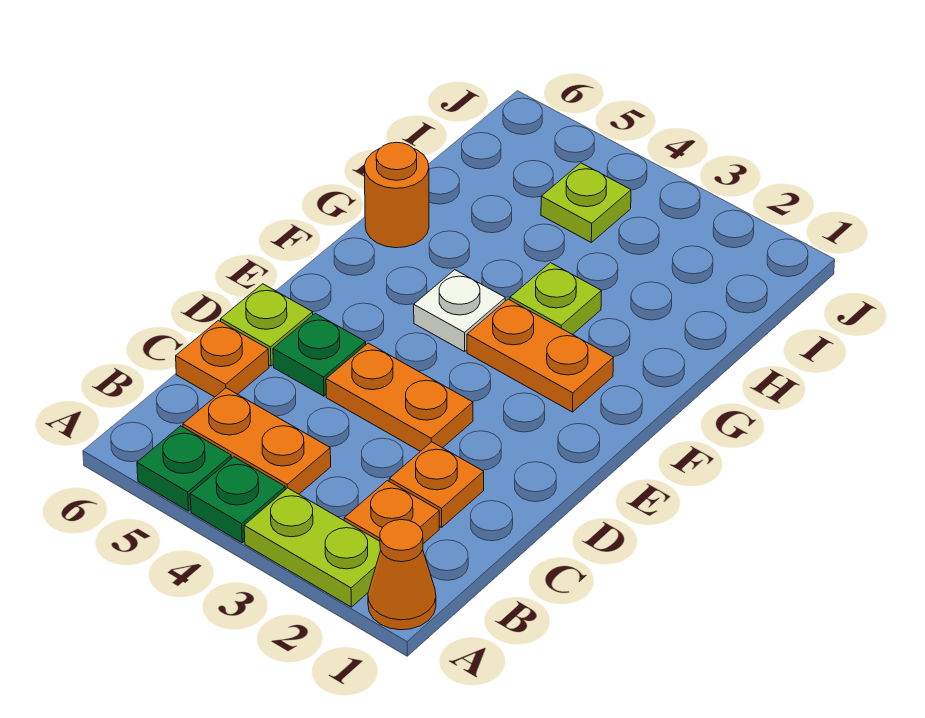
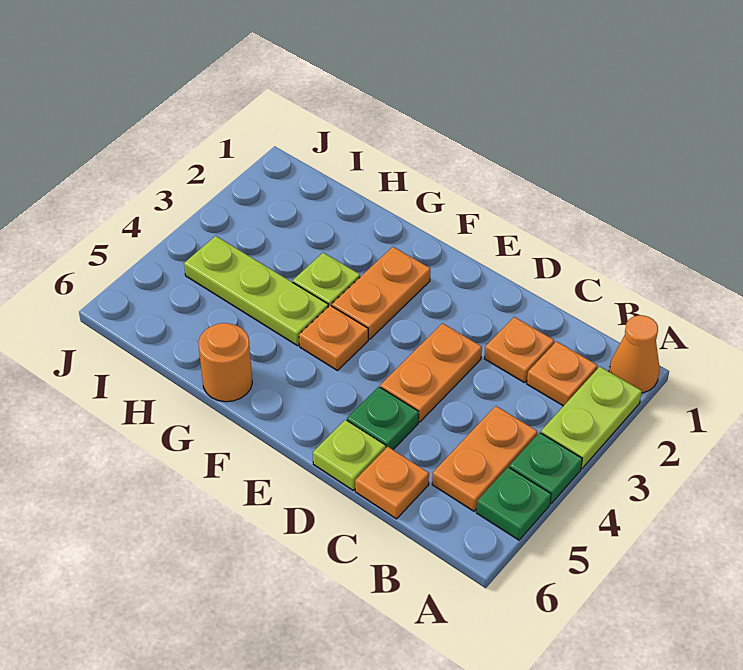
white plate F4 level 1 -> orange plate F4 level 1
lime plate I4 level 1 -> lime plate G4:I4 level 1

